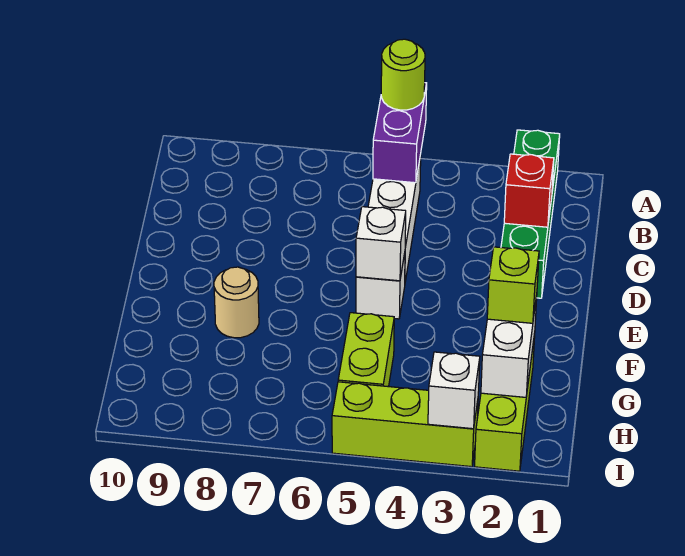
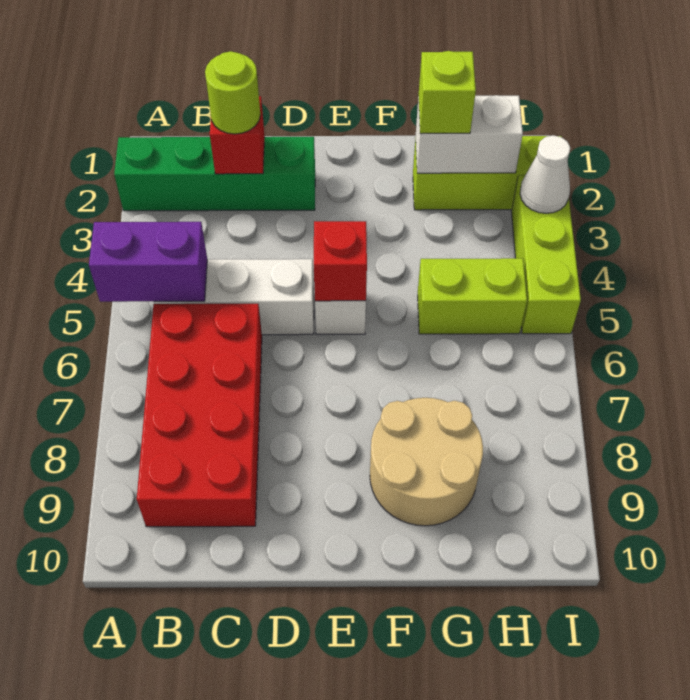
lime round brick A5 level 3 -> lime round brick C2 level 3
none -> red brick B6:C9 level 1
white brick E5 level 2 -> red brick E5 level 2
tan round brick F8 level 1 -> tan round brick F8:G9 level 1
white brick I3 level 2 -> white cone I3 level 2

